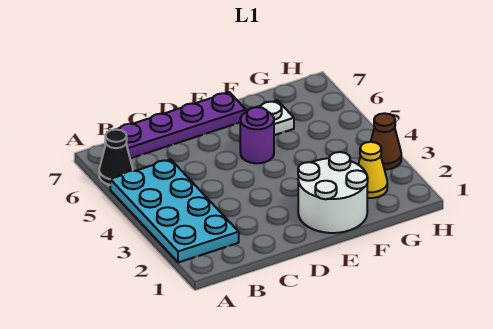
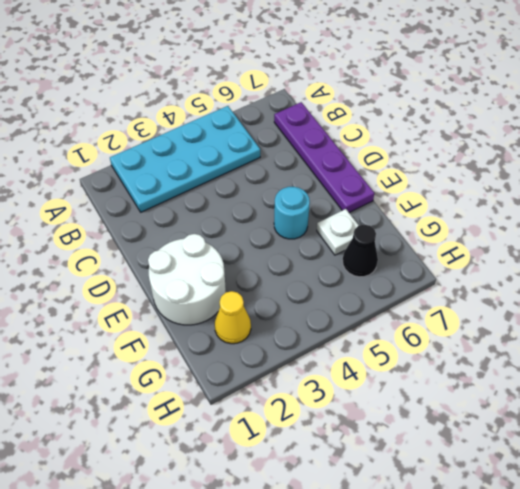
black cone A6 level 1 -> black cone G6 level 1
purple round brick E5 level 1 -> cyan round brick E5 level 1
brown cone H3 level 1 -> none

